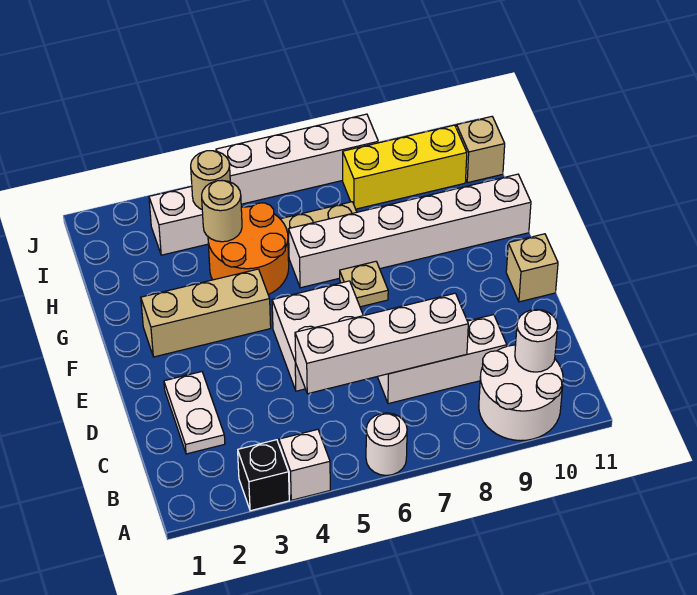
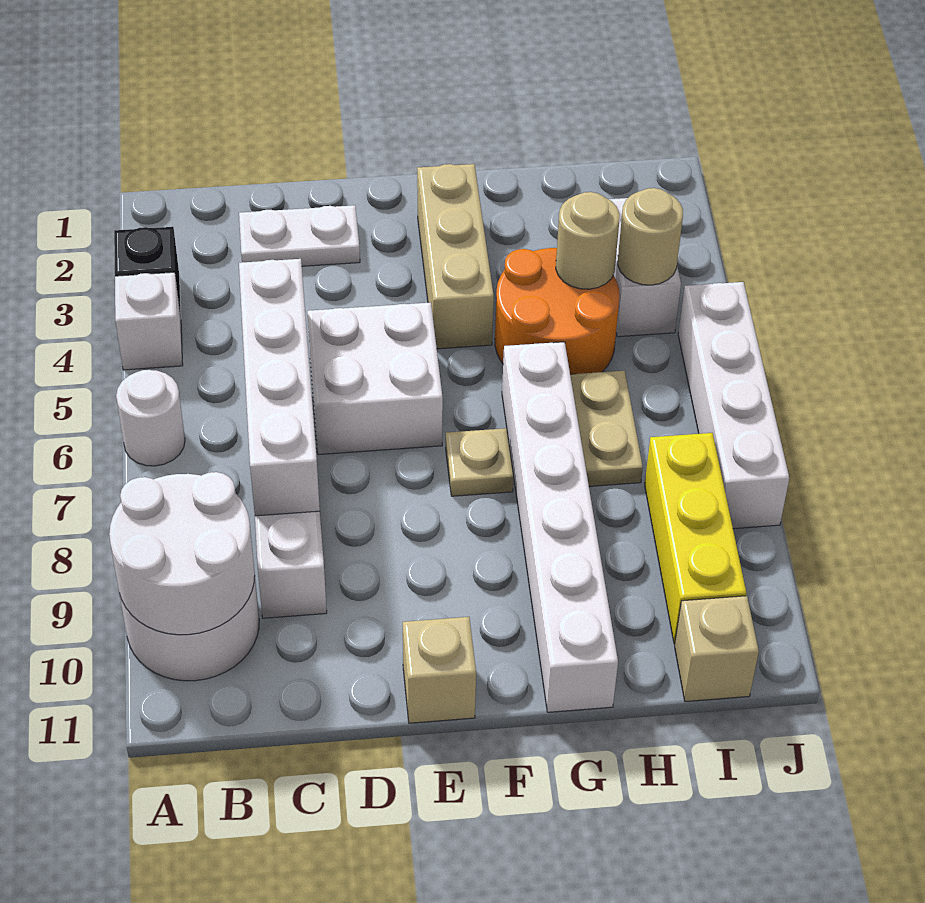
white round brick B10 level 2 -> white round brick A9:B10 level 2

